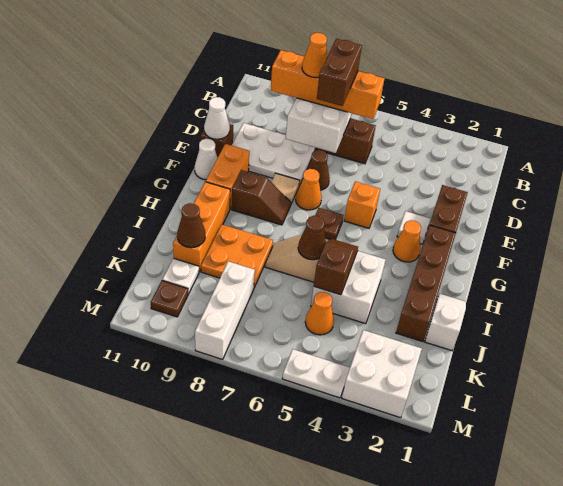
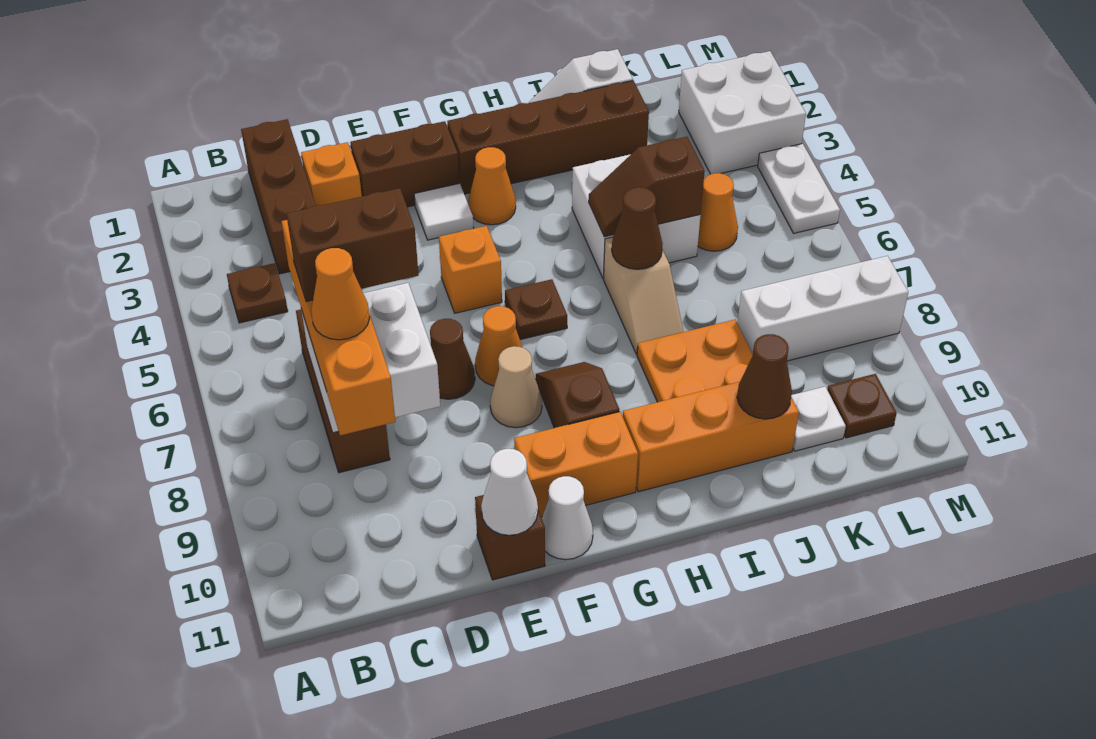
none -> brown plate B4 level 1
none -> brown brick C1:C3 level 1
none -> orange brick D2 level 1
white plate D8:E10 level 1 -> none
tan tile F8 level 1 -> tan cone F8 level 1

